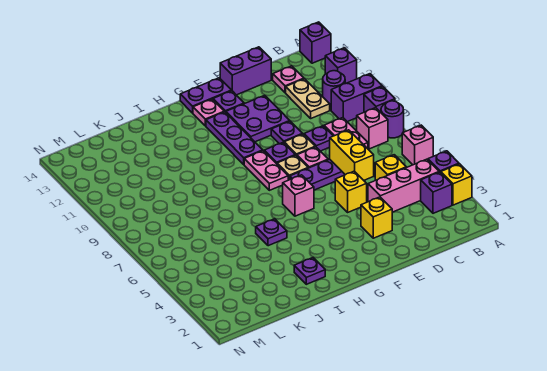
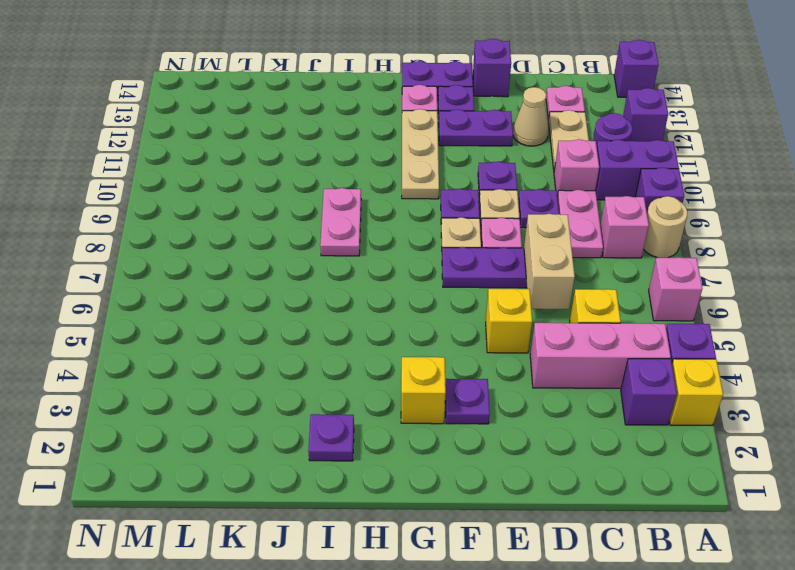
purple round brick A8 level 1 -> tan round brick A8 level 1
yellow brick D6:D7 level 2 -> tan brick D6:D7 level 2
none -> tan cone D12 level 1
purple brick D14:E14 level 1 -> purple brick E14 level 1
yellow brick E3 level 1 -> yellow brick G3 level 1
purple plate E11:F12 level 1 -> purple plate E12:F12 level 1
pink brick G6 level 1 -> pink brick C10 level 1
pink plate G8:G9 level 1 -> pink plate I8:I9 level 1
purple plate G10:G12 level 1 -> tan plate G10:G12 level 1
purple plate I5 level 1 -> purple plate F3 level 1

